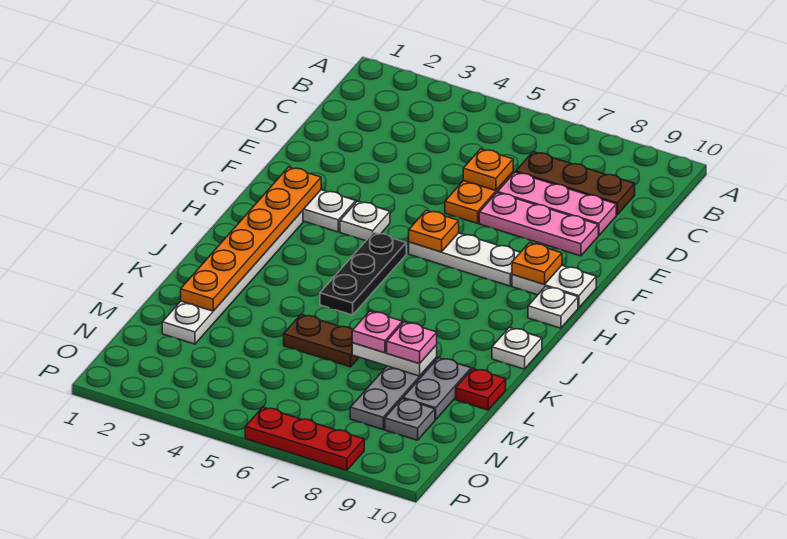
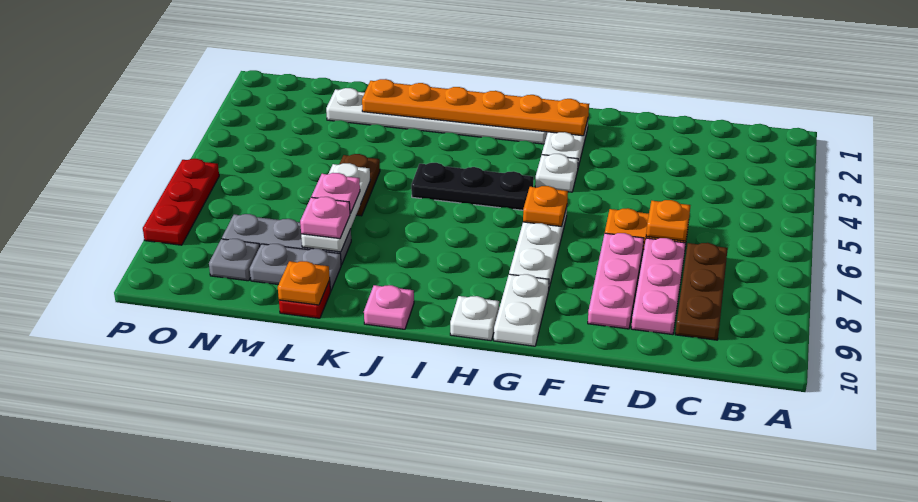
orange plate G9 level 2 -> orange plate L10 level 2
white plate J10 level 1 -> pink plate J10 level 1
white plate L7:L8 level 2 -> white plate L6:L8 level 2

